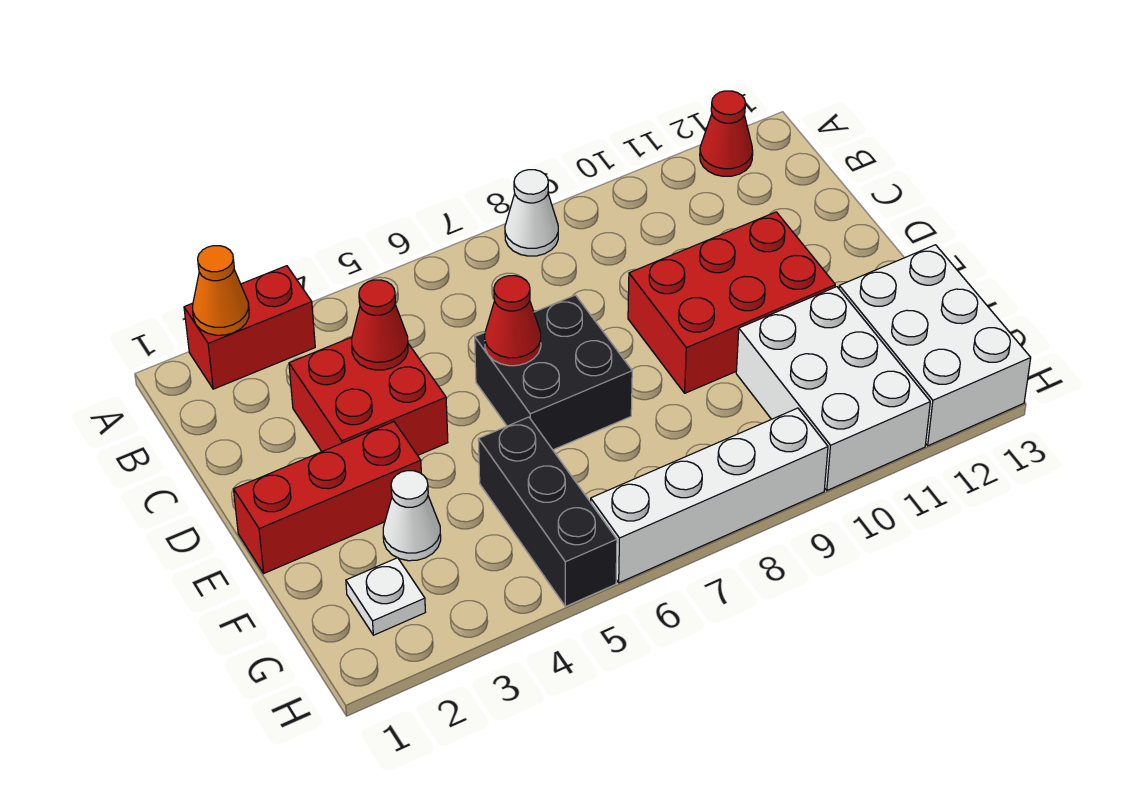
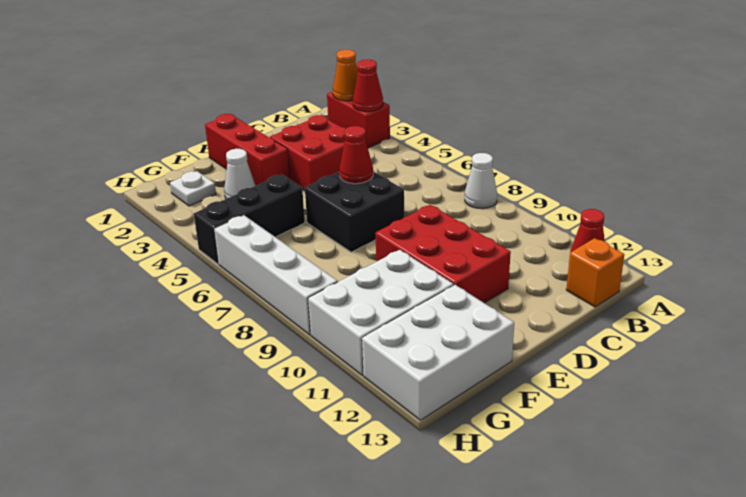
none -> orange brick B13 level 1
red cone C4 level 2 -> red cone A3 level 2

